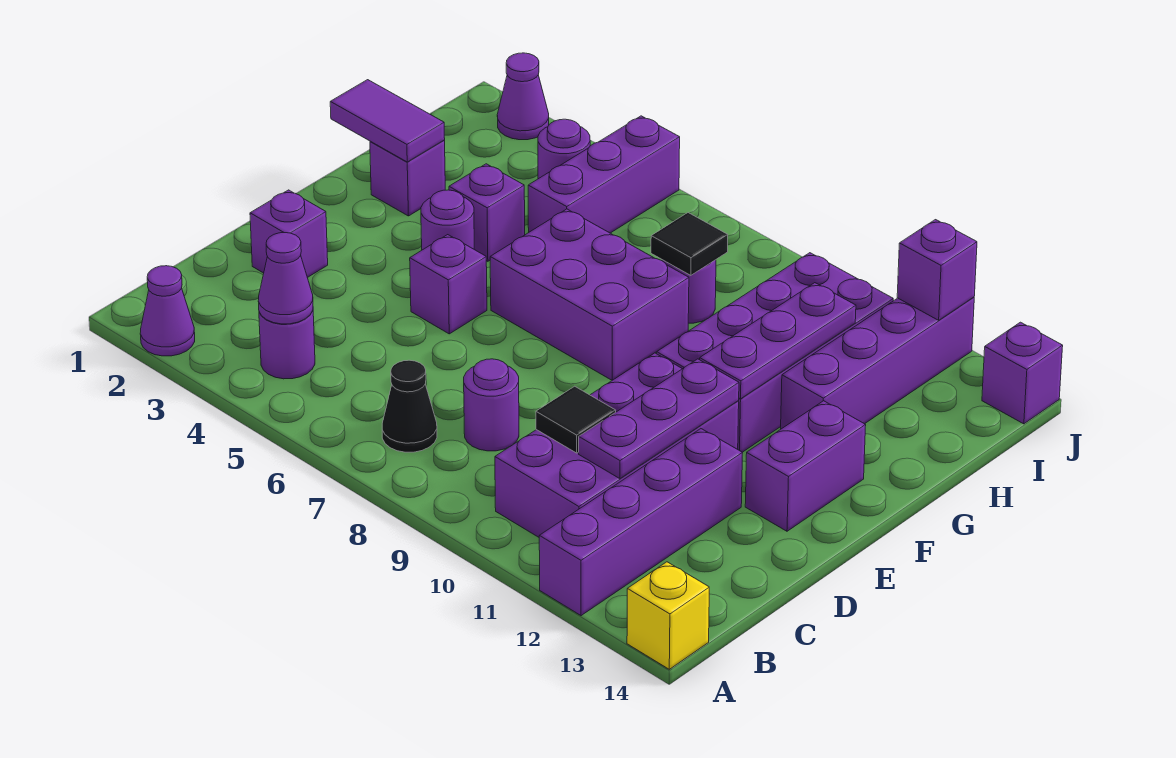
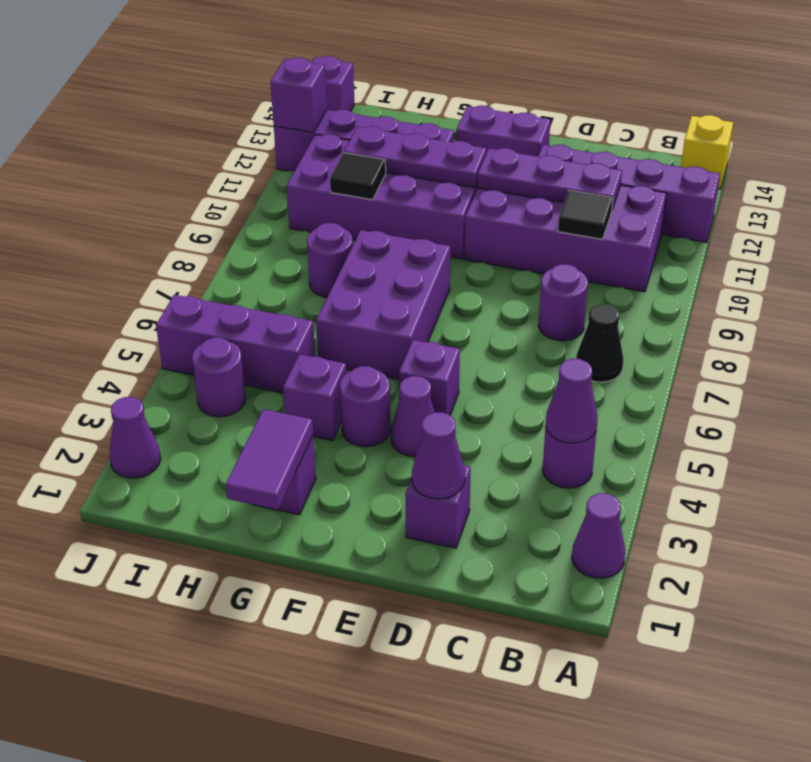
none -> purple cone D2 level 2
none -> purple cone E4 level 1
black tile H8 level 2 -> black tile H10 level 2

